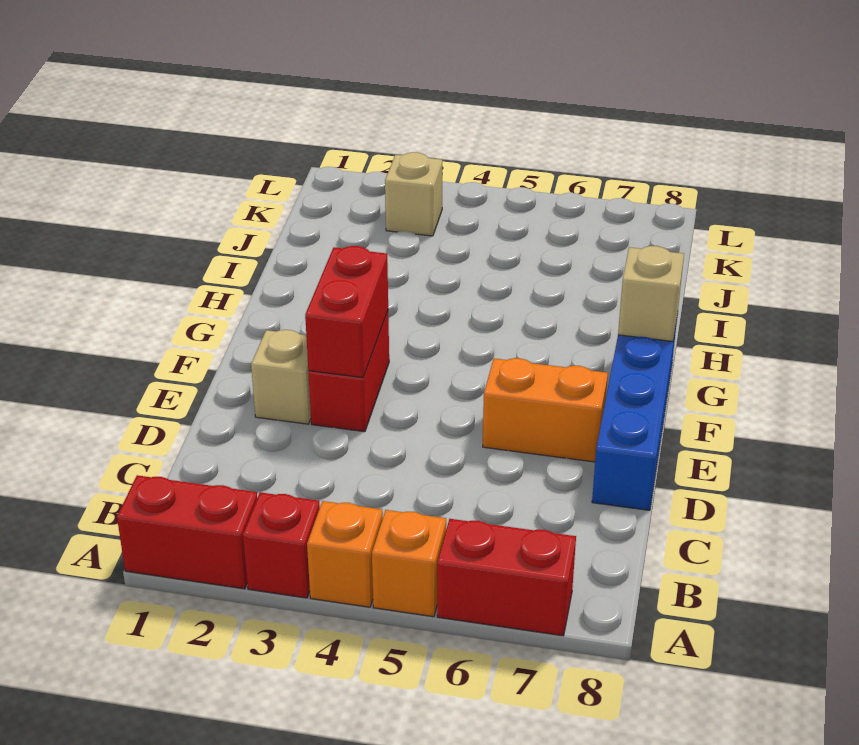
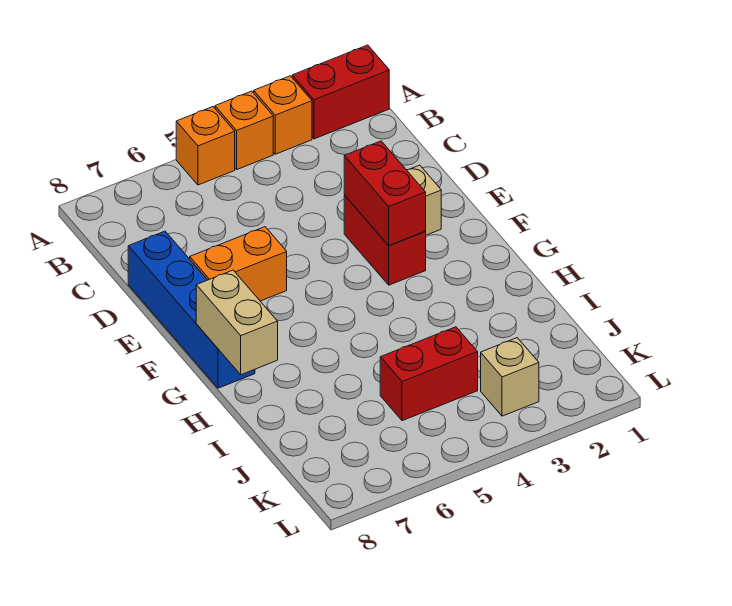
red brick A3 level 1 -> orange brick A3 level 1
red brick A6:A7 level 1 -> red brick J4:J5 level 1
tan brick G8 level 2 -> tan brick G8:H8 level 2

